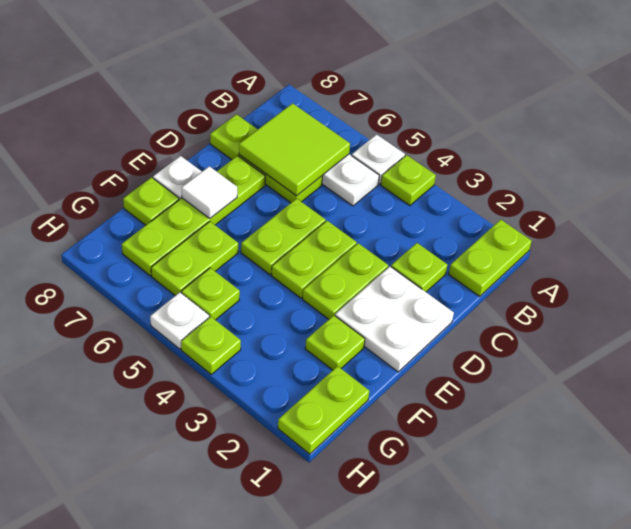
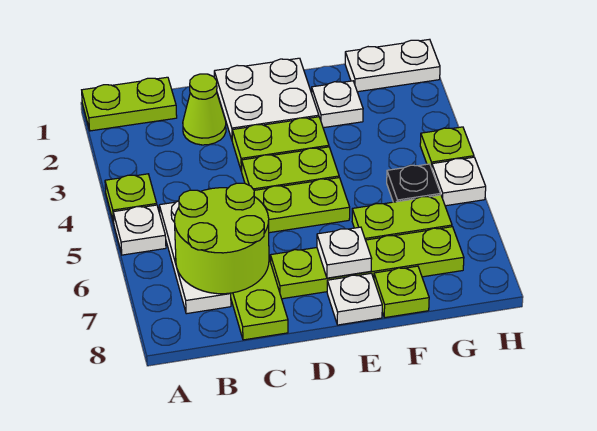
lime tile B6:C7 level 2 -> lime round brick B6:C7 level 2
lime plate C2 level 1 -> lime cone C2 level 1
white tile E7 level 2 -> white plate E7 level 2
lime plate F2 level 1 -> white plate F2 level 1
lime plate G1:H1 level 1 -> white plate G1:H1 level 1
lime plate G5 level 1 -> black plate G5 level 1

